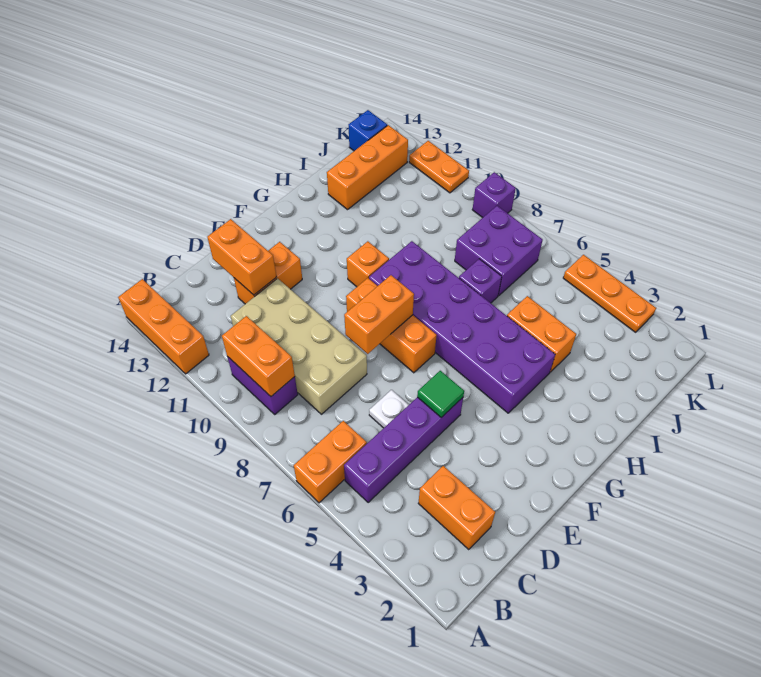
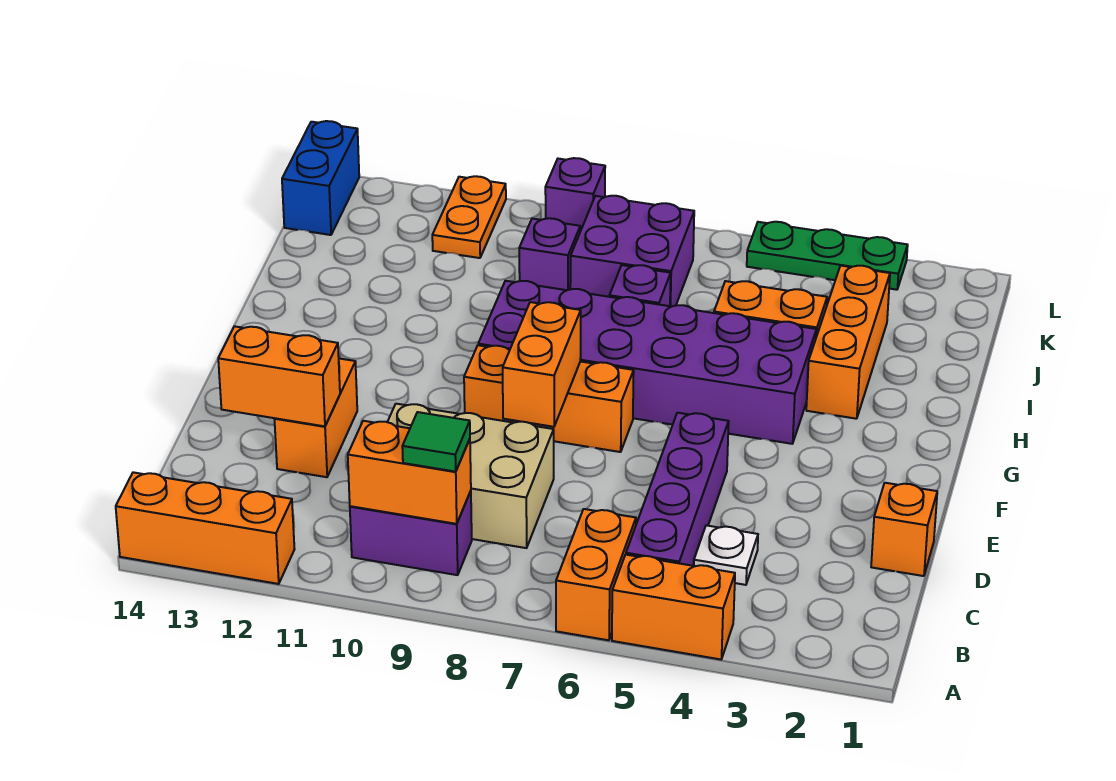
orange brick C2:C3 level 1 -> orange brick A4:A5 level 1
tan brick C8:D11 level 1 -> tan brick C8:D10 level 1
white plate D6 level 1 -> white plate C4 level 1
green tile E5 level 2 -> green tile B9 level 3
orange brick G10 level 1 -> orange brick D1 level 1
orange brick I13:K13 level 1 -> orange brick H3:J3 level 1
none -> purple brick J9 level 1
blue brick K14 level 1 -> blue brick K14:L14 level 1
orange plate L3:L5 level 1 -> green plate L3:L5 level 1
orange plate L11:L12 level 1 -> orange plate K11:L11 level 1

